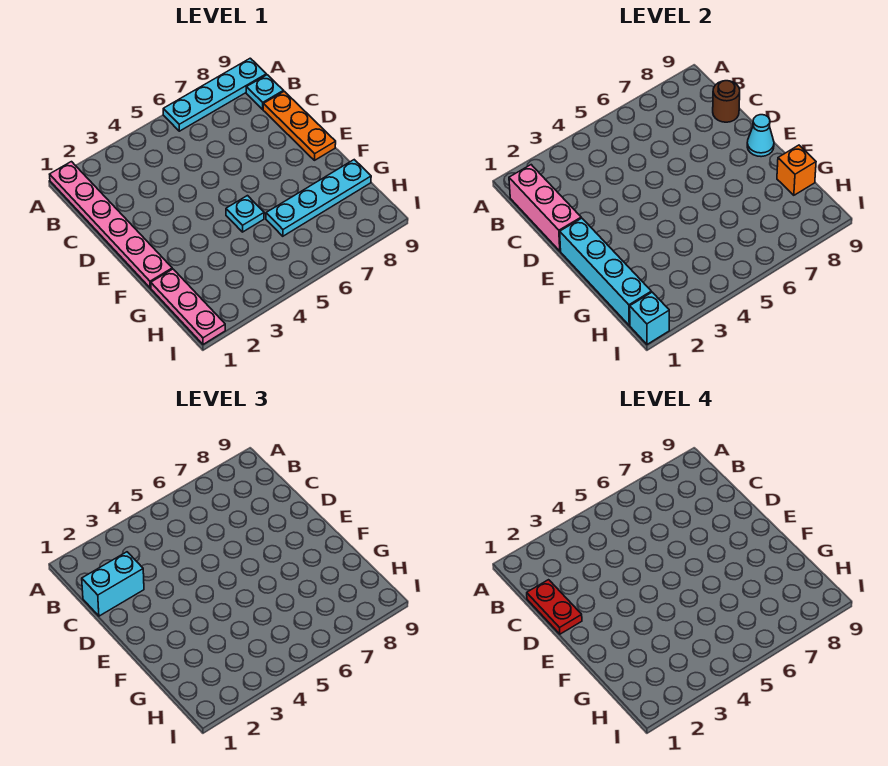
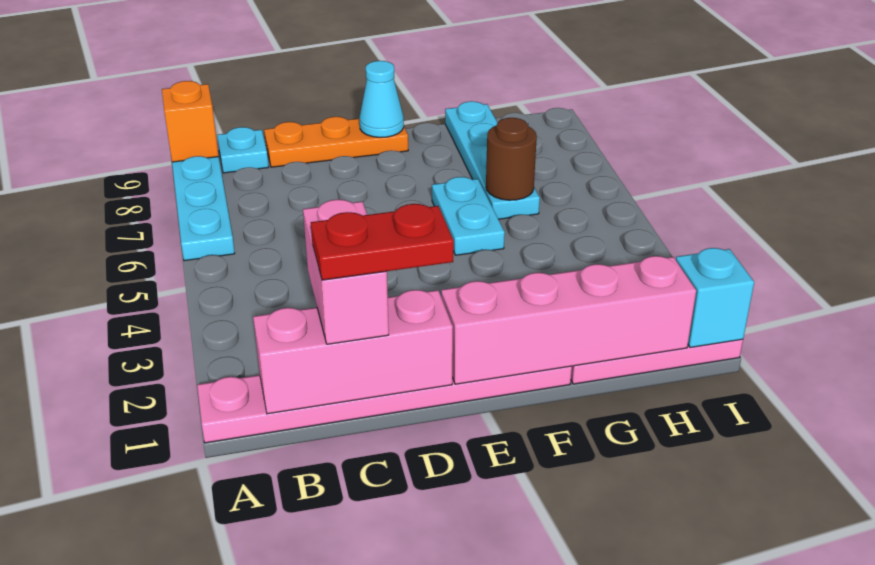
cyan brick C1:C2 level 3 -> pink brick C1:C2 level 3
brown round brick C9 level 2 -> brown round brick G6 level 2
cyan brick E1:H1 level 2 -> pink brick E1:H1 level 2
cyan plate F5 level 1 -> cyan plate F5:F6 level 1
orange brick G9 level 2 -> orange brick A9 level 2

